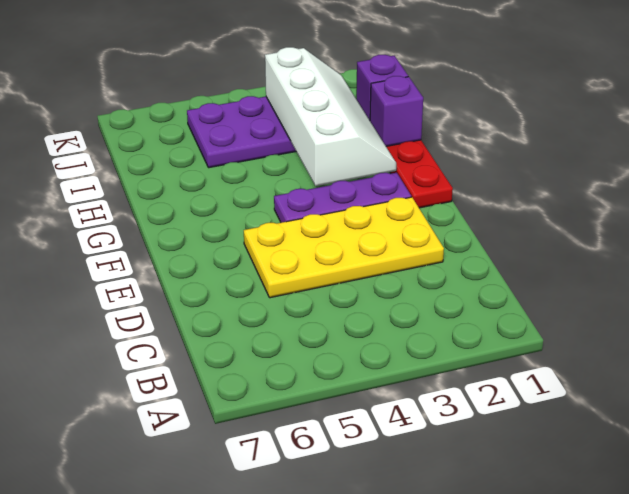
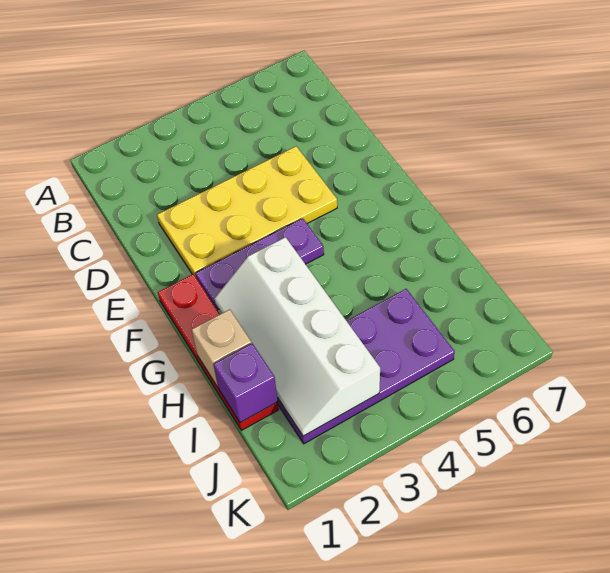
purple brick H1 level 2 -> tan brick H1 level 2

